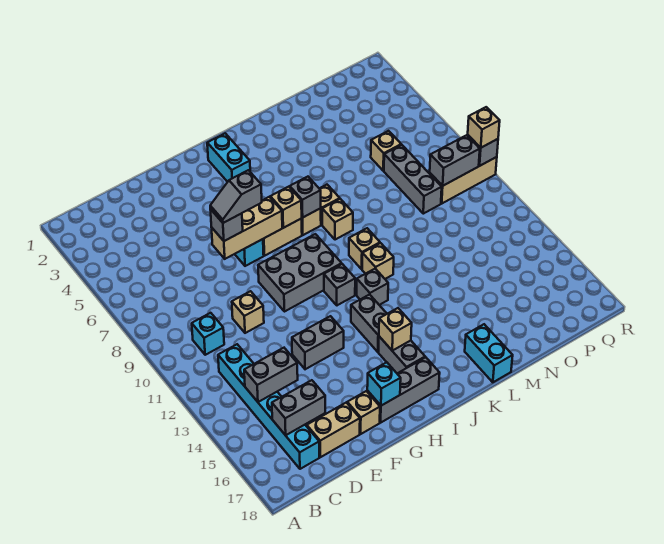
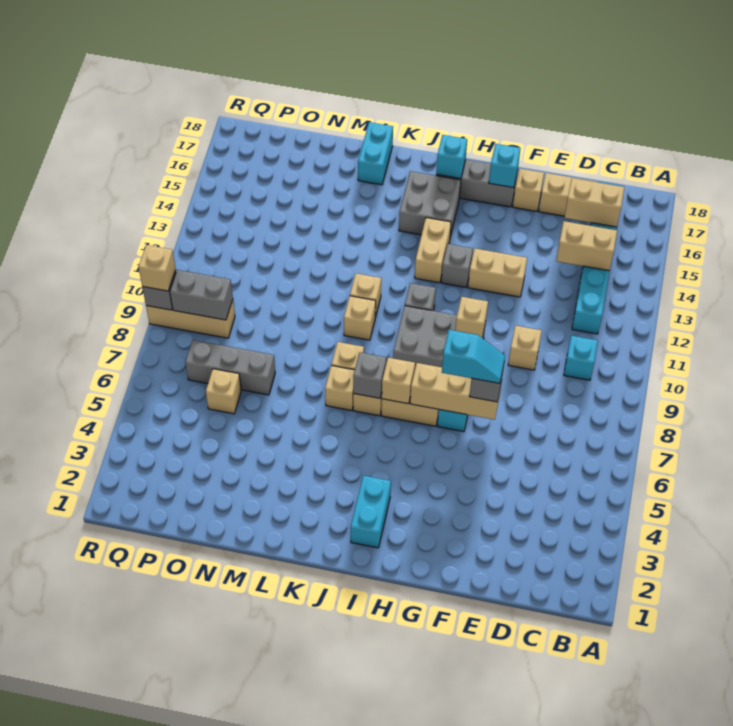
grey brick C14:D14 level 2 -> tan brick C14:D14 level 2
grey brick C16:D16 level 2 -> tan brick C16:D16 level 2
grey slope F7:G7 level 4 top G -> cyan slope F7:G7 level 4 top G
grey brick F13:G13 level 1 -> tan brick F13:G13 level 1
grey brick I13:I14 level 1 -> tan brick I13:I14 level 1
grey brick I15:I16 level 1 -> grey brick I15:J16 level 1
tan brick I15 level 2 -> tan brick G10 level 2
none -> cyan brick I17 level 2
grey brick J12 level 1 -> grey brick H13 level 1
grey brick O7:O9 level 1 -> grey brick N7:P7 level 1

